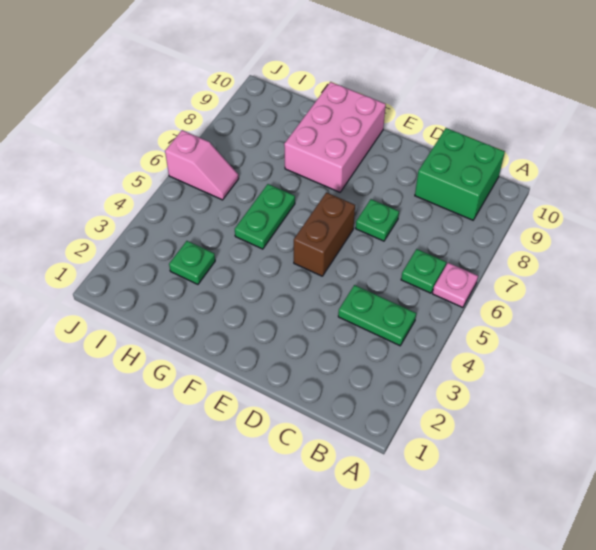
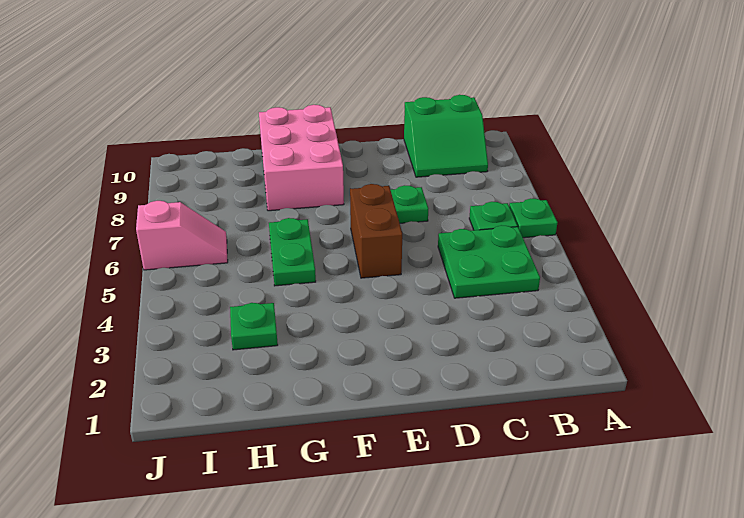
pink plate A6 level 1 -> green plate A6 level 1
green plate B4:C4 level 1 -> green plate B4:C5 level 1
green brick B9:C10 level 1 -> green slope B9:C10 level 1 top 10

